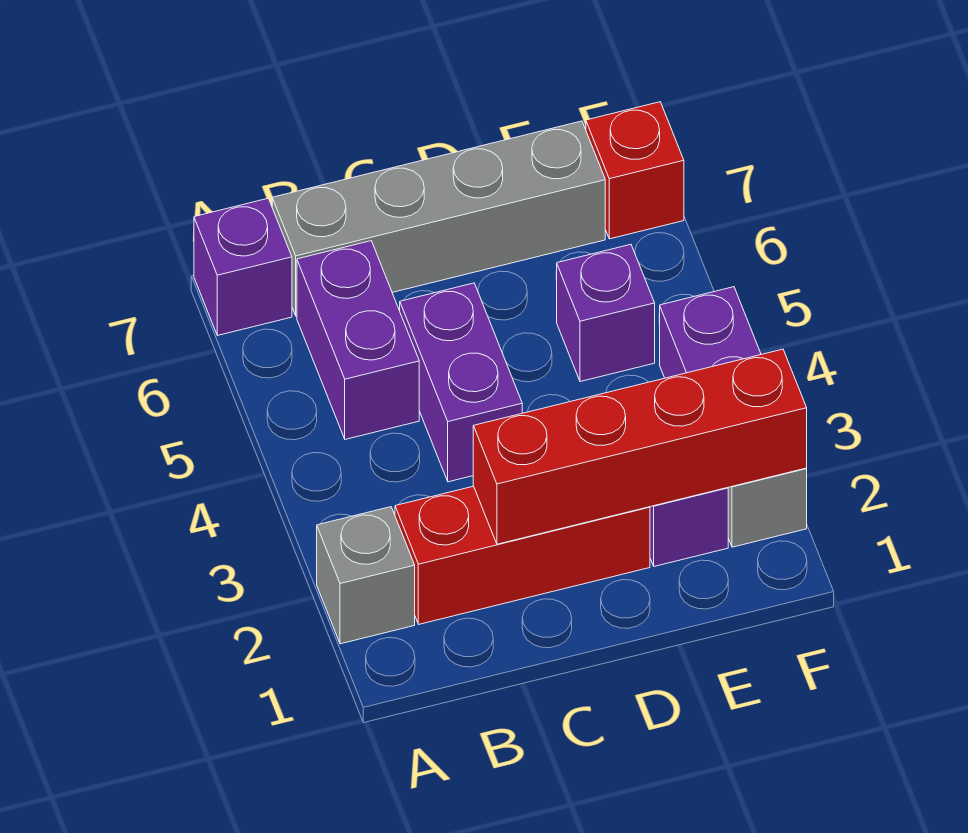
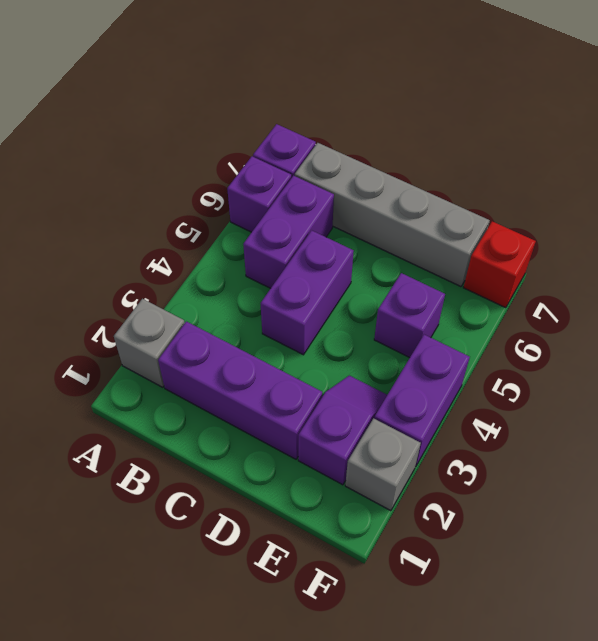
none -> purple brick A6 level 1
red brick B2:D2 level 1 -> purple brick B2:D2 level 1
red brick C2:F2 level 2 -> none

